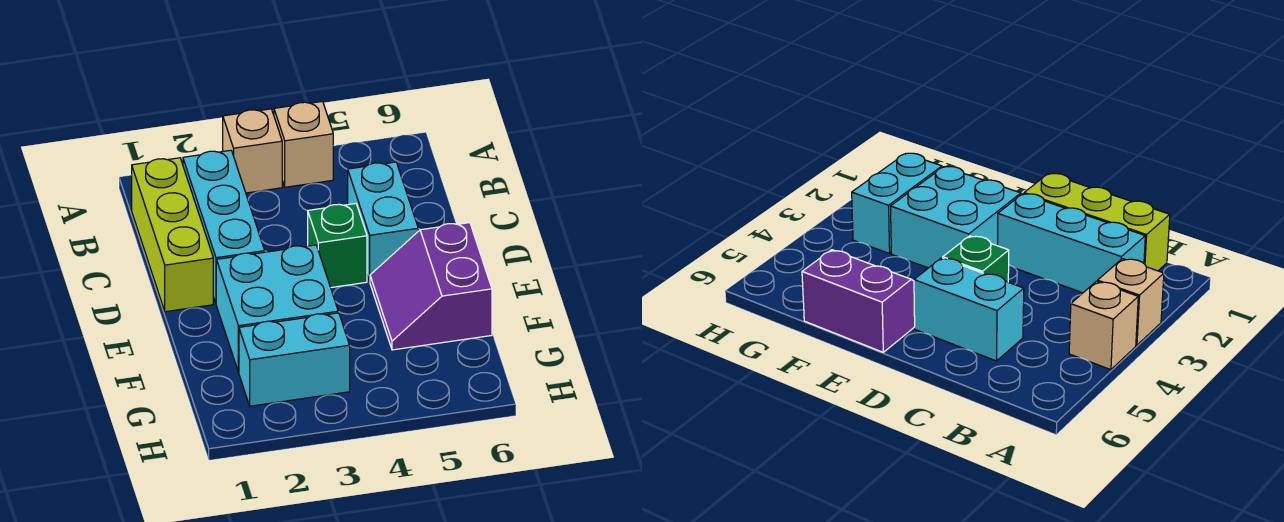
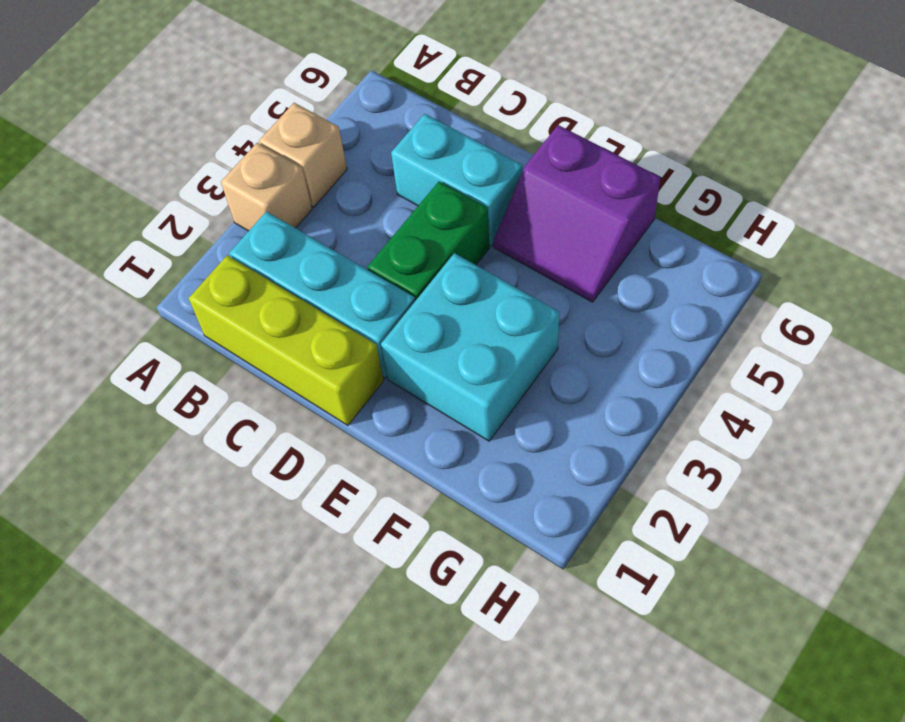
green brick D4 level 1 -> green brick D3:D4 level 1
cyan brick G2:G3 level 1 -> none

